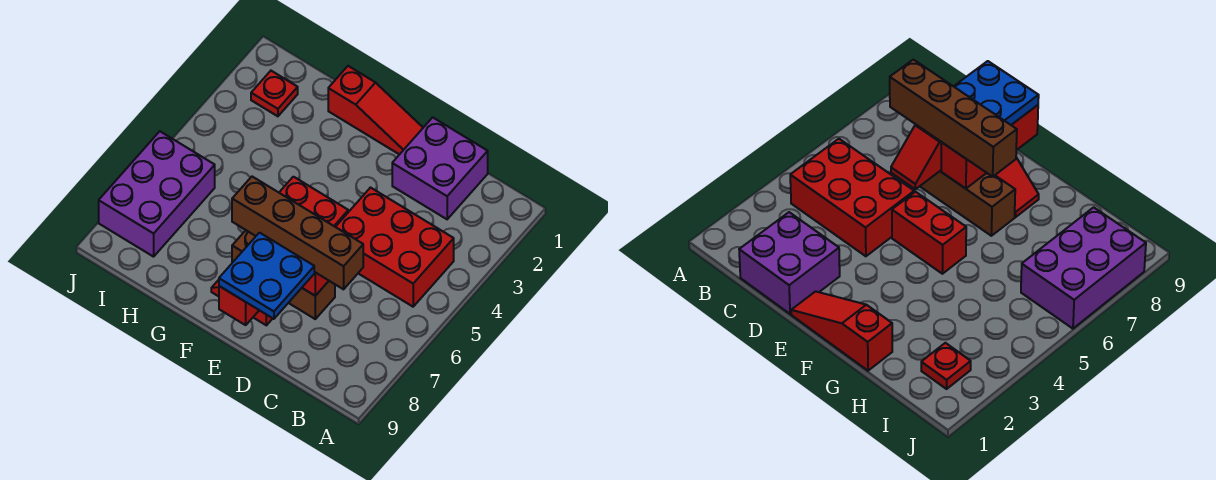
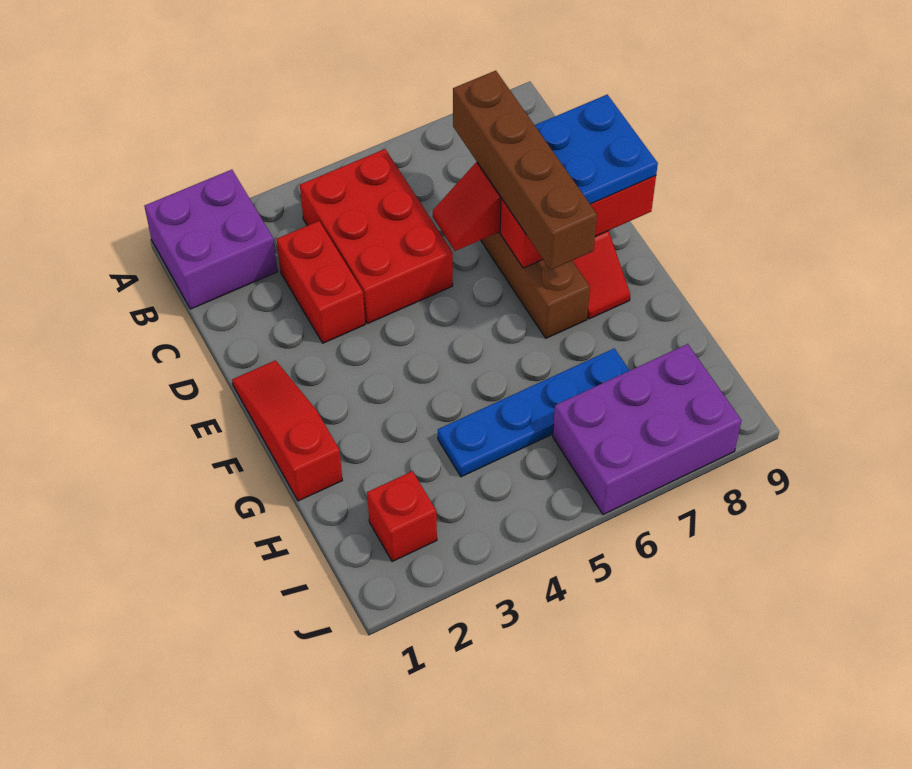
purple brick C1:D2 level 1 -> purple brick A1:B2 level 1
red brick E5:F5 level 1 -> red brick C3:D3 level 1
none -> blue plate H4:H7 level 1
red plate I2 level 1 -> red brick I2 level 1

